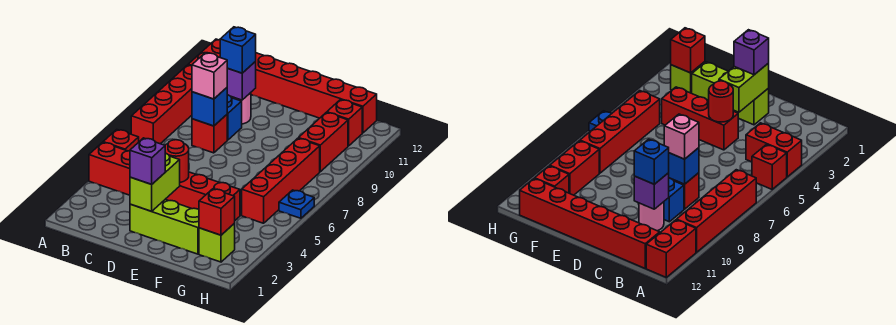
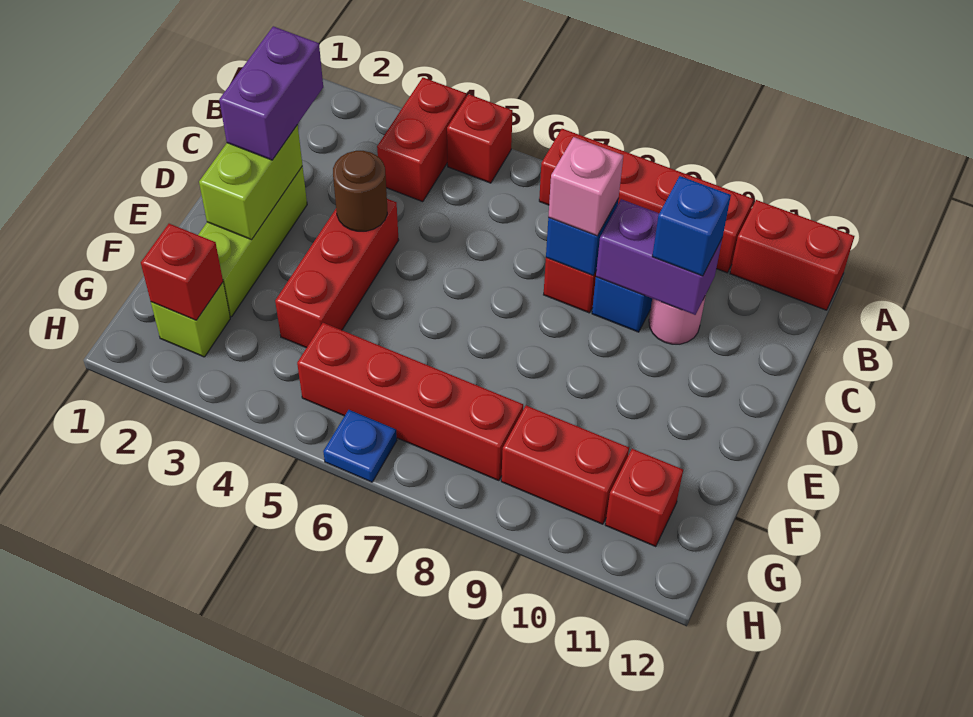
red brick B12:G12 level 1 -> none
purple brick C10 level 2 -> purple brick C9:C10 level 2
lime brick D2:D3 level 2 -> lime brick D2:E2 level 2
purple brick D2 level 3 -> purple brick C2:D2 level 3
red round brick D4 level 2 -> brown round brick D4 level 2

